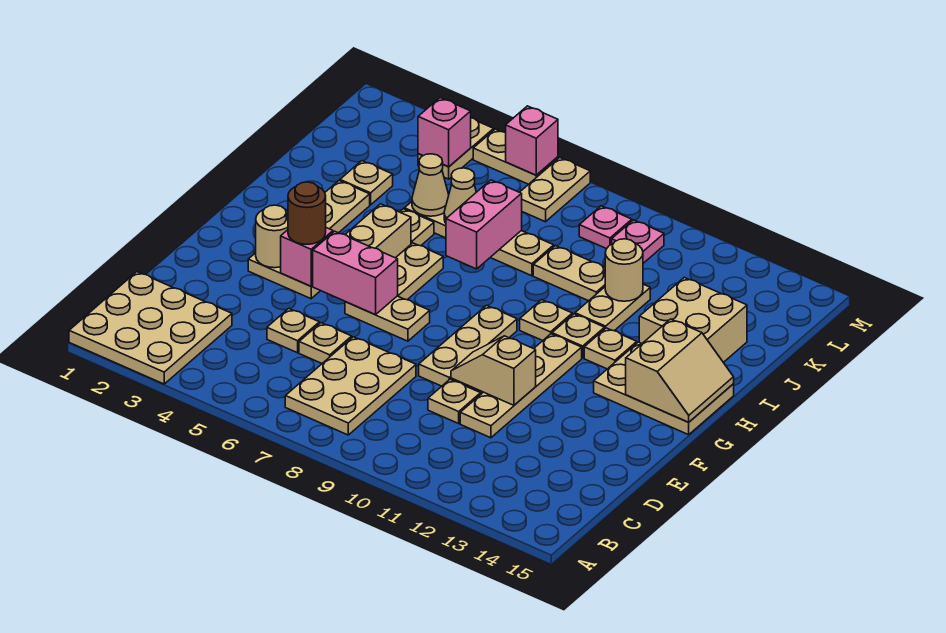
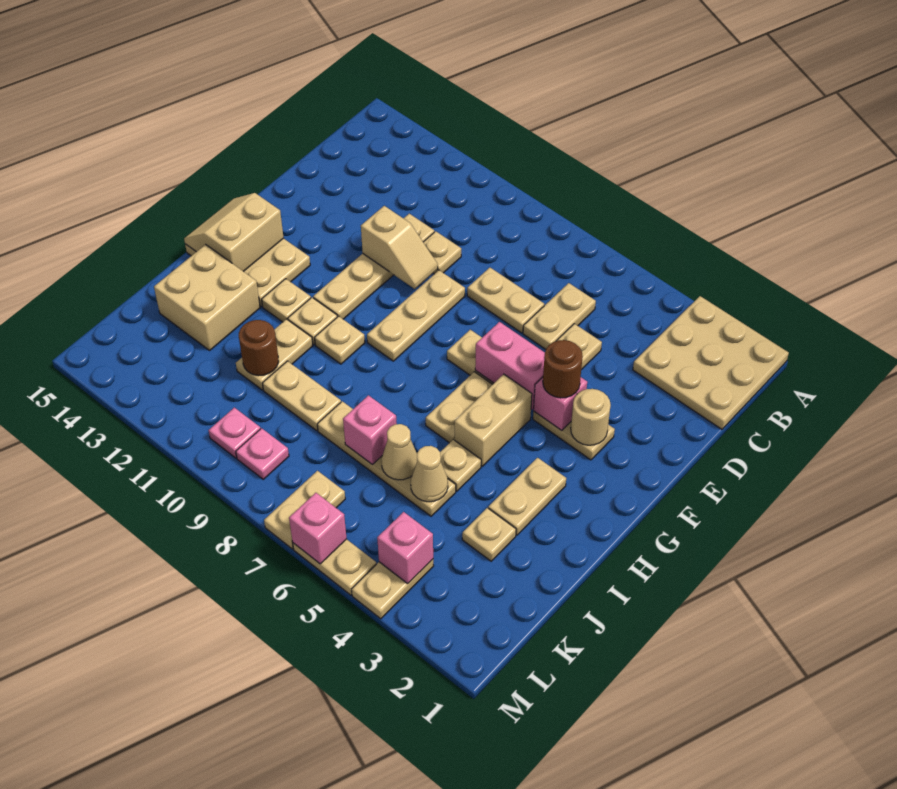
tan plate B7:D8 level 1 -> tan plate D7:D8 level 1
tan plate D6 level 1 -> tan plate C6:D6 level 1
pink brick I7:J7 level 2 -> pink brick J7 level 2
tan round brick J11 level 2 -> brown round brick J11 level 2

